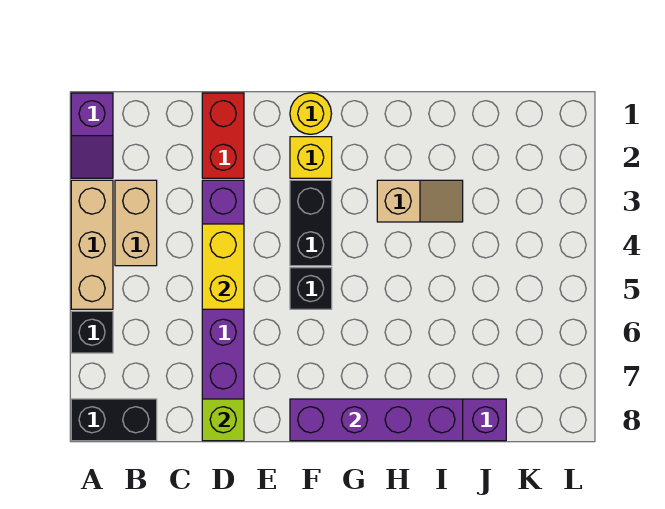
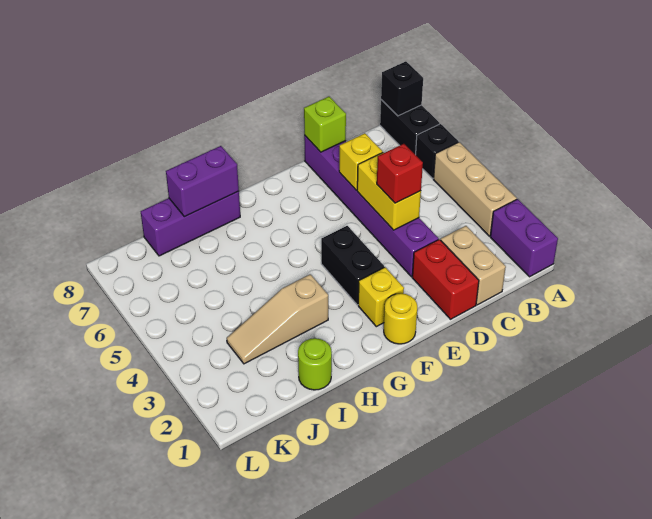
purple slope A1:A2 level 1 top 1 -> purple brick A1:A2 level 1
black brick A8:B8 level 1 -> black brick A7:A8 level 1
tan brick B3:B4 level 1 -> tan brick C1:C2 level 1
none -> red brick D4 level 3
none -> yellow brick D6 level 2
black brick F5 level 1 -> black brick A8 level 2
purple brick F8:I8 level 2 -> purple brick H8:I8 level 2
tan slope H3:I3 level 1 top H -> tan slope H3:J3 level 1 top H
none -> lime round brick I1 level 1

